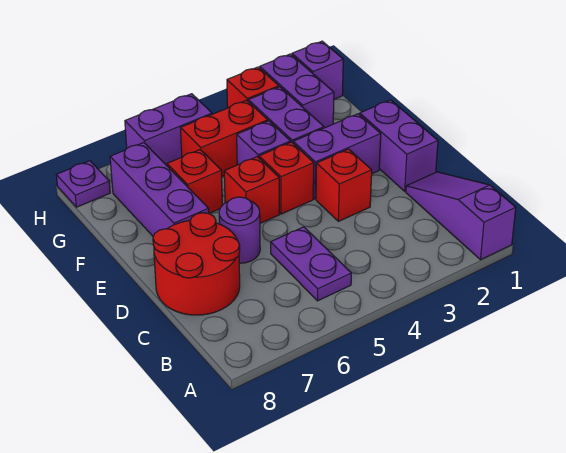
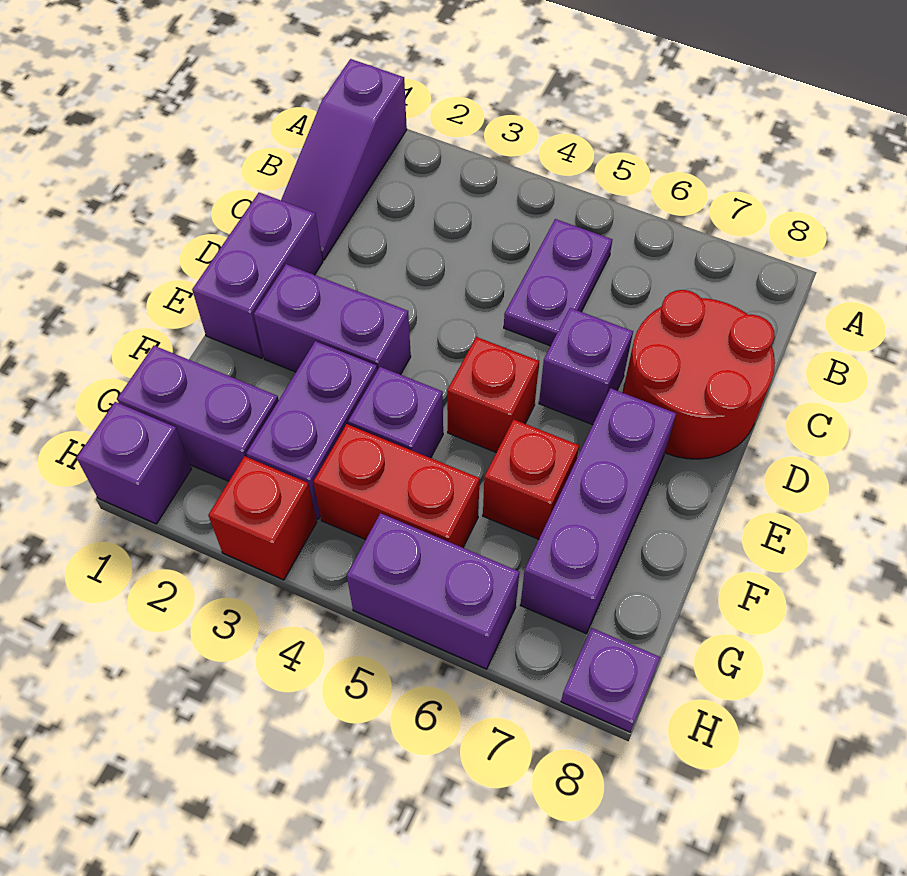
red brick D3 level 1 -> none
purple round brick D6 level 1 -> purple brick D6 level 1
red brick E4 level 1 -> none
purple brick G2:H2 level 1 -> purple brick G1:G2 level 1

